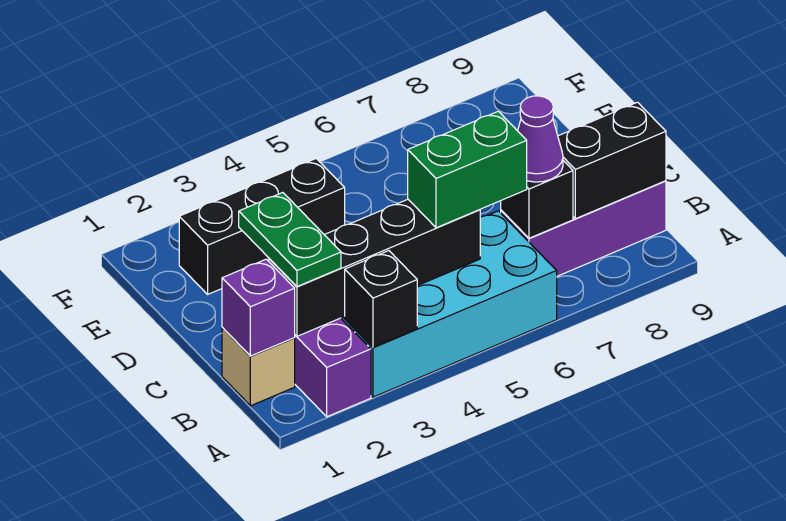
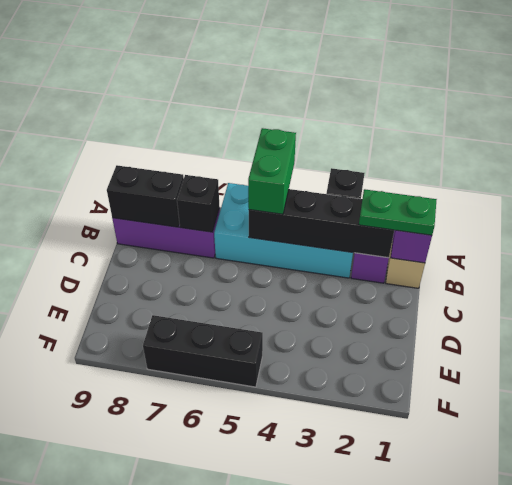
green plate B2:C2 level 3 -> green plate B1:B2 level 3
green brick B5:B6 level 3 -> green brick A5:B5 level 3
purple cone B7 level 3 -> none
black brick E2:E4 level 1 -> black brick F5:F7 level 1

